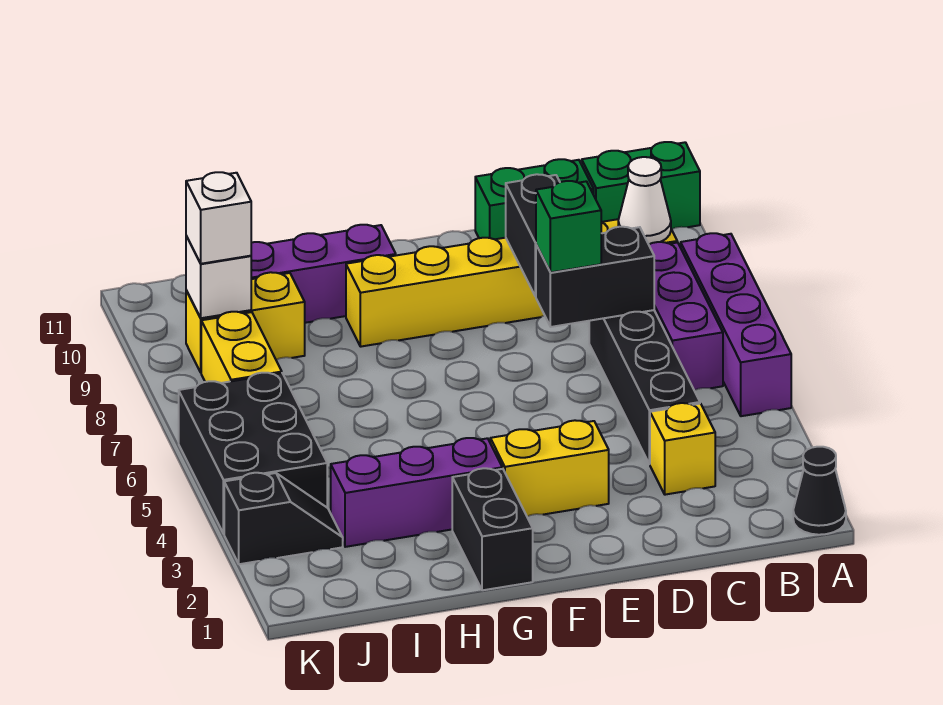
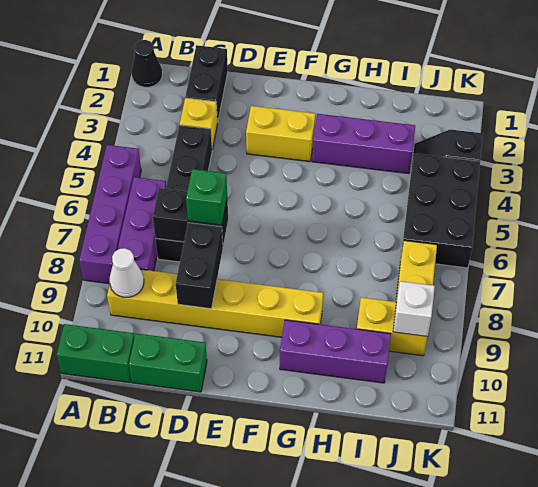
black brick G1:G2 level 1 -> black brick C1:C2 level 1
white brick J9 level 3 -> none

